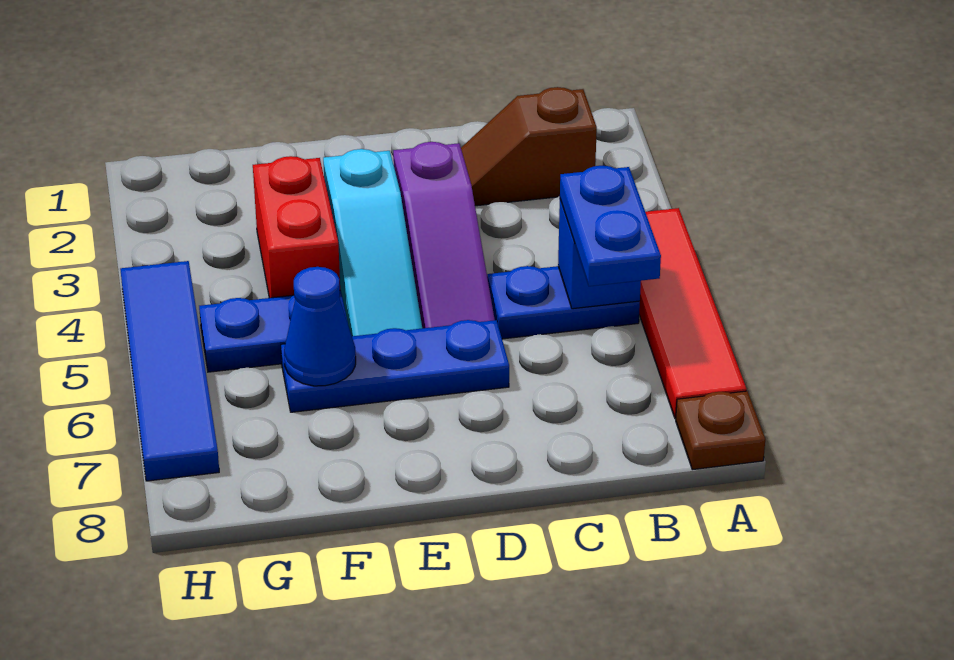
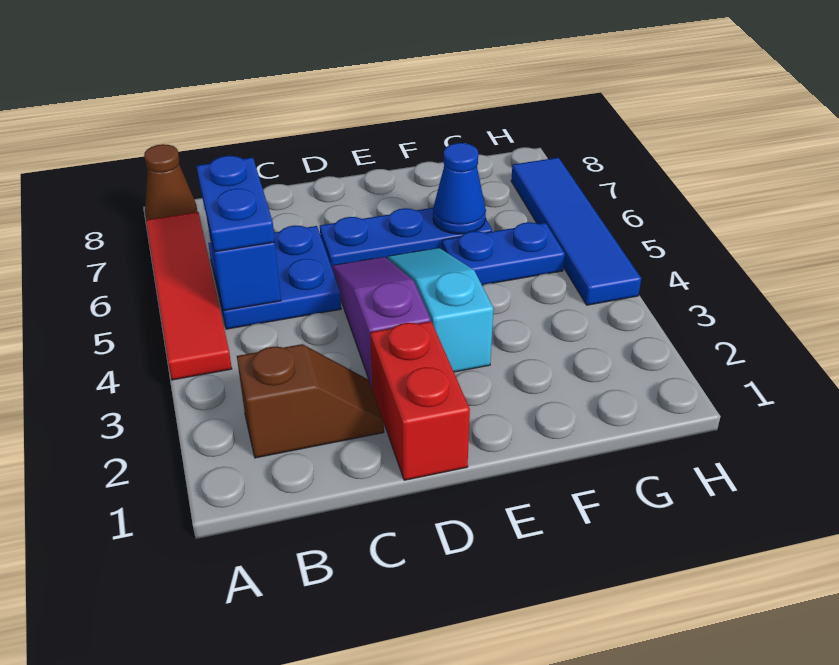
brown plate A8 level 1 -> brown cone A8 level 1
blue plate B5:C5 level 1 -> blue plate B5:C6 level 1
red brick F3:F4 level 1 -> red brick D1:D2 level 1

